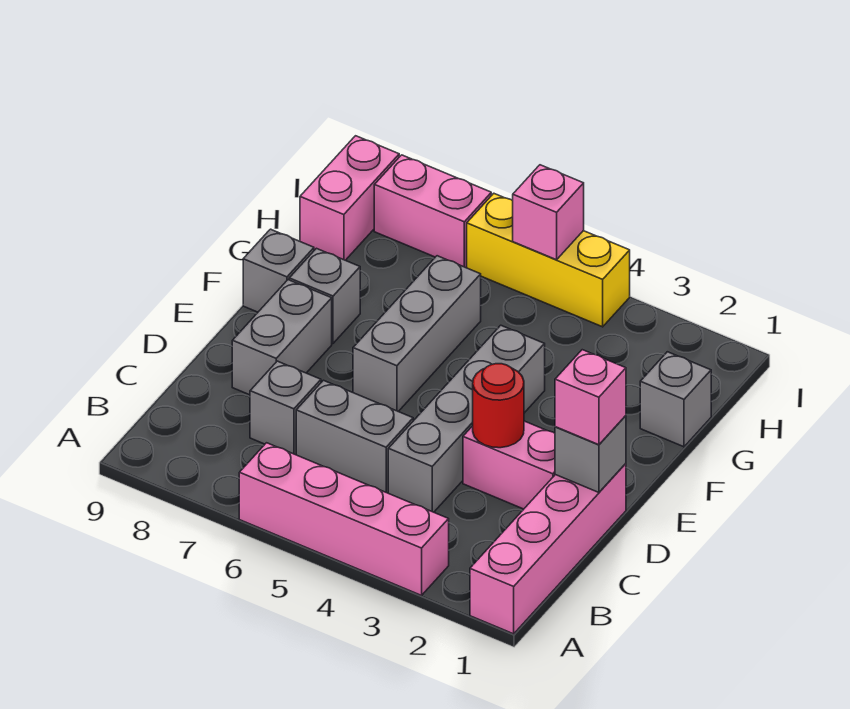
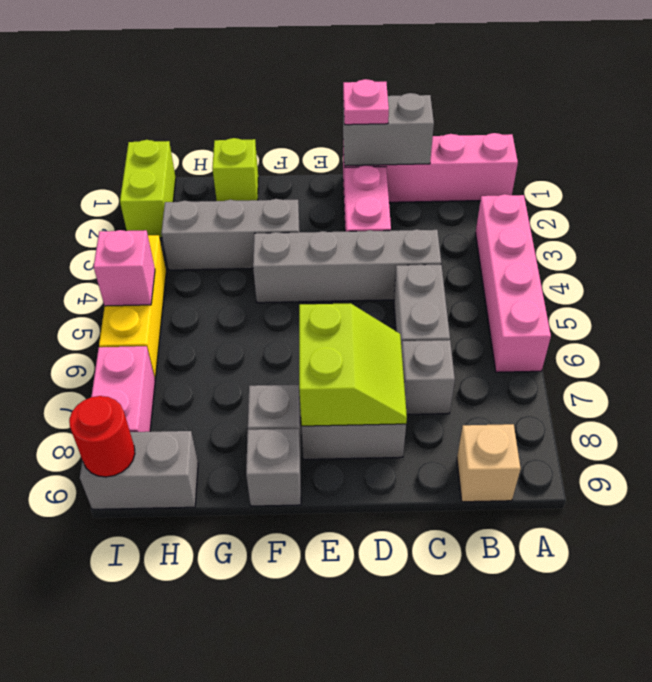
none -> tan brick B9 level 1
grey brick D1 level 2 -> grey brick C1:D1 level 2
pink brick D1 level 3 -> pink plate D1 level 3
red round brick D3 level 2 -> red round brick I9 level 2
none -> lime slope D7:E8 level 2 top E
grey brick E6:G6 level 1 -> grey brick F3:H3 level 1
grey brick G1 level 1 -> lime brick G1 level 1
pink brick H9:I9 level 1 -> grey brick H9:I9 level 1
none -> lime brick I1:I2 level 1

